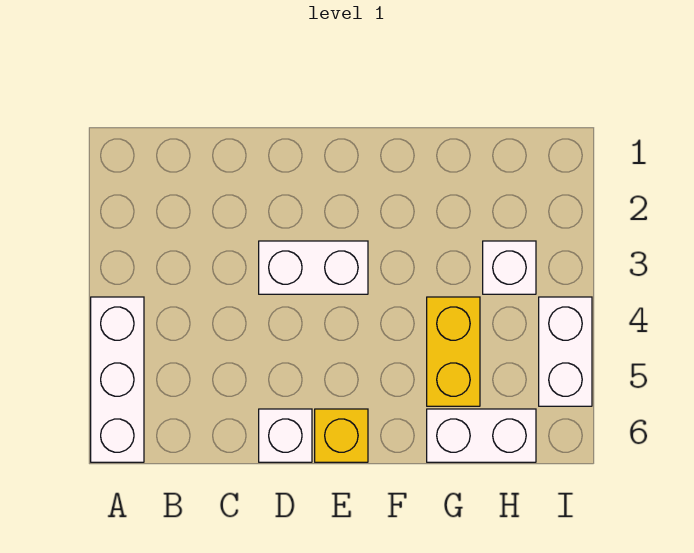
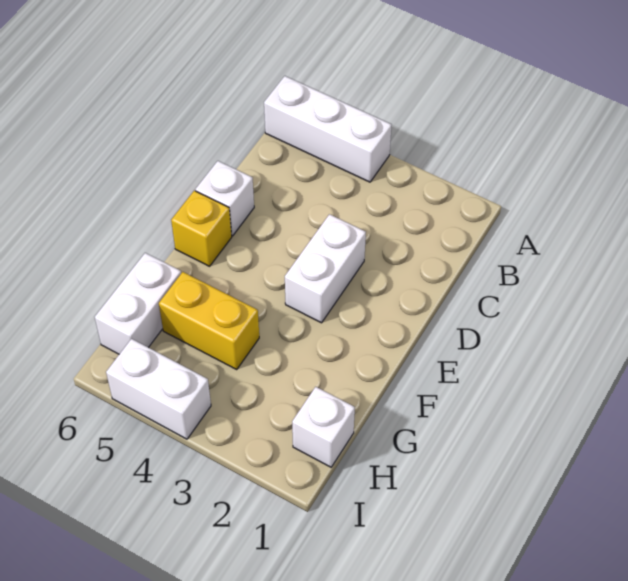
white brick H3 level 1 -> white brick H1 level 1

